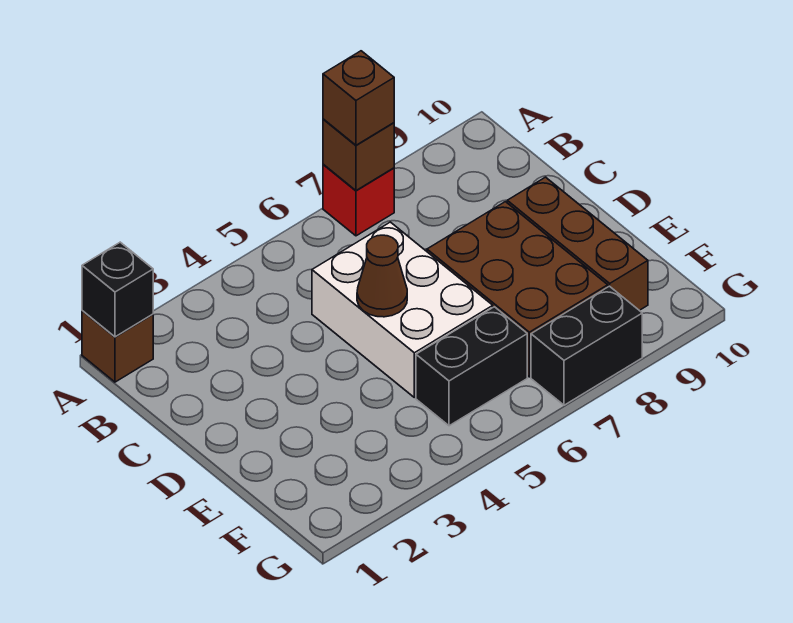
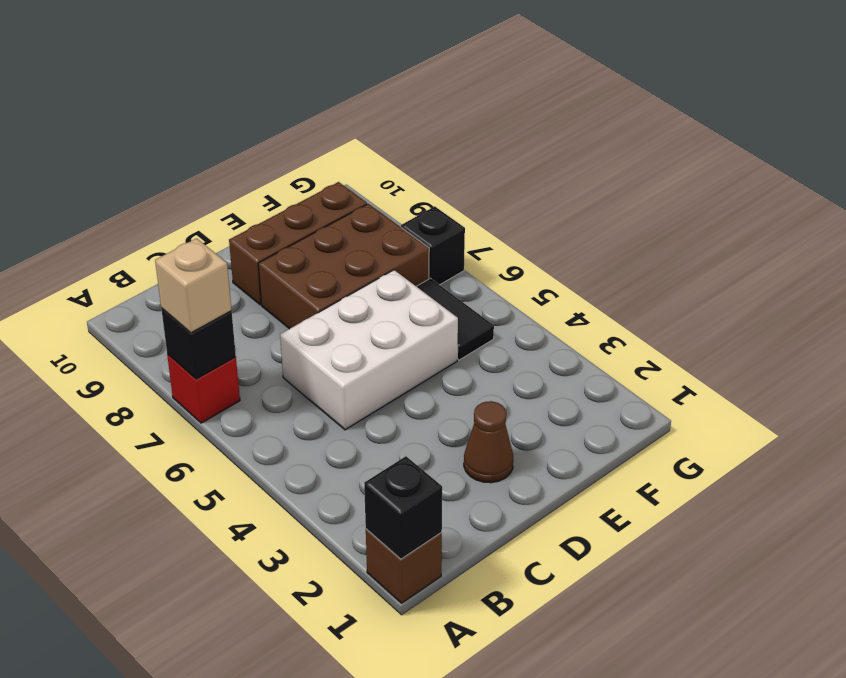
brown brick A7 level 2 -> black brick A7 level 2
brown brick A7 level 3 -> tan brick A7 level 3
brown cone D5 level 2 -> brown cone D2 level 1
black brick F5:F6 level 1 -> black tile F5:F6 level 1
black brick G7:G8 level 1 -> black brick G7 level 1

